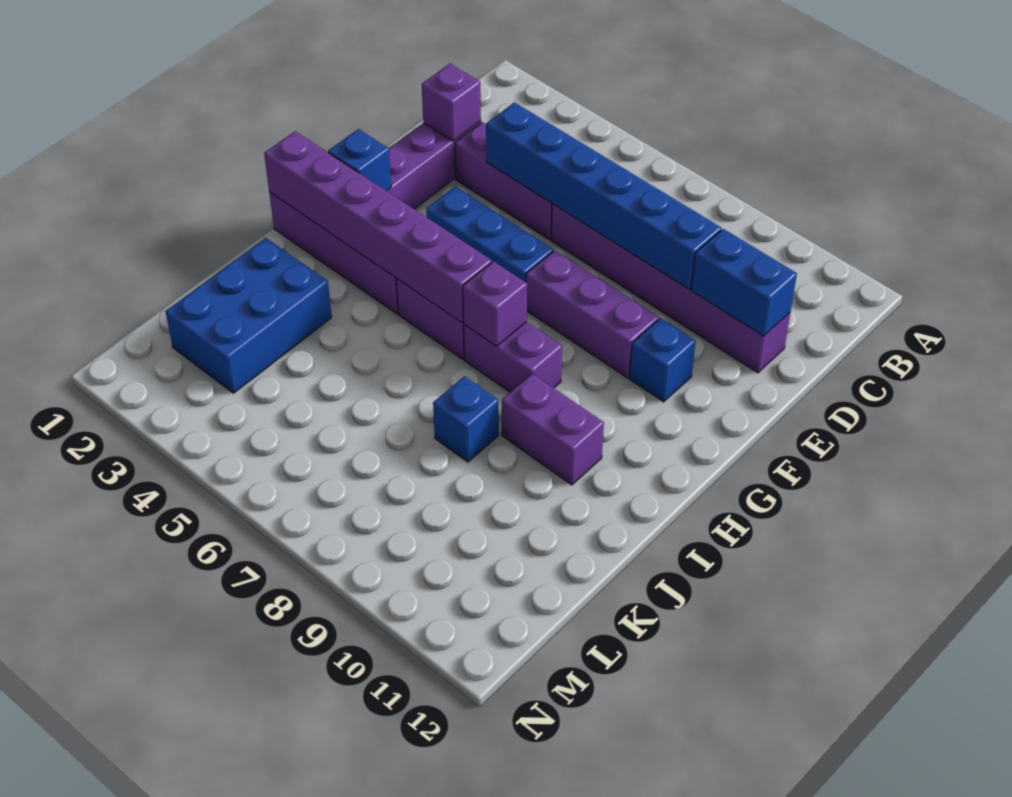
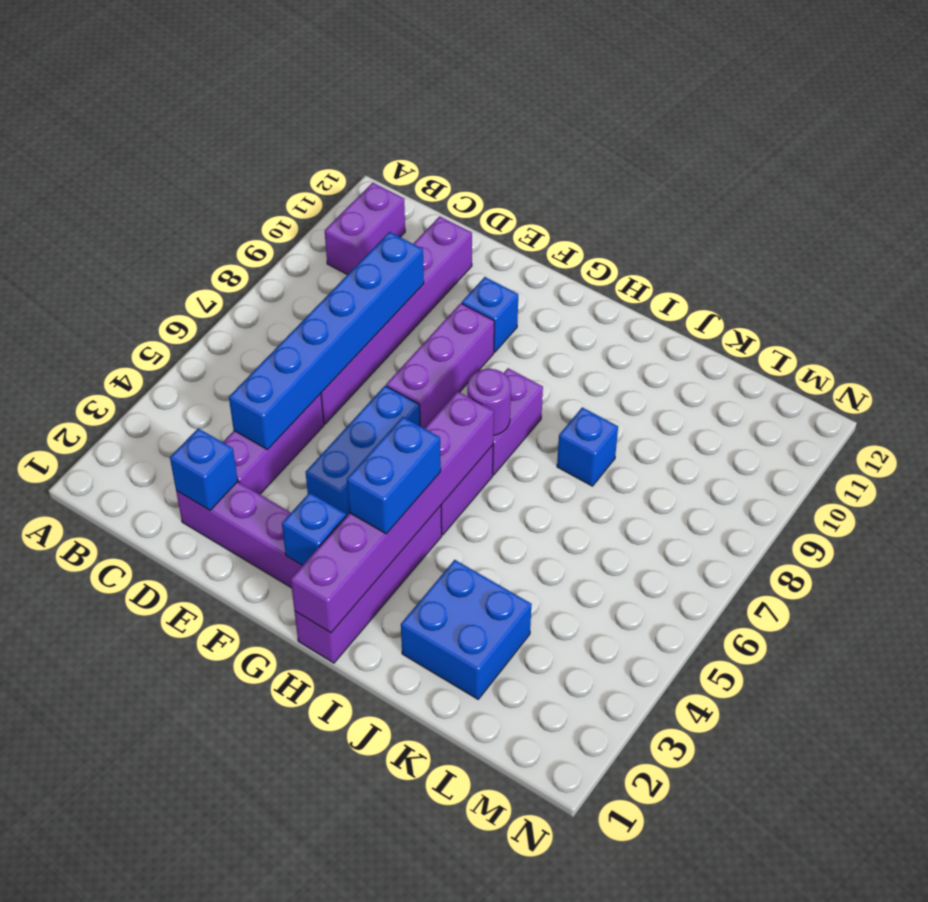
purple brick D2 level 2 -> blue brick D2 level 2
blue brick D10:D11 level 2 -> blue brick H3:H4 level 3
purple brick H7 level 2 -> purple round brick H7 level 2
purple brick I9:I10 level 1 -> purple brick B10:B11 level 1
blue brick J2:L3 level 1 -> blue brick J2:K3 level 1

